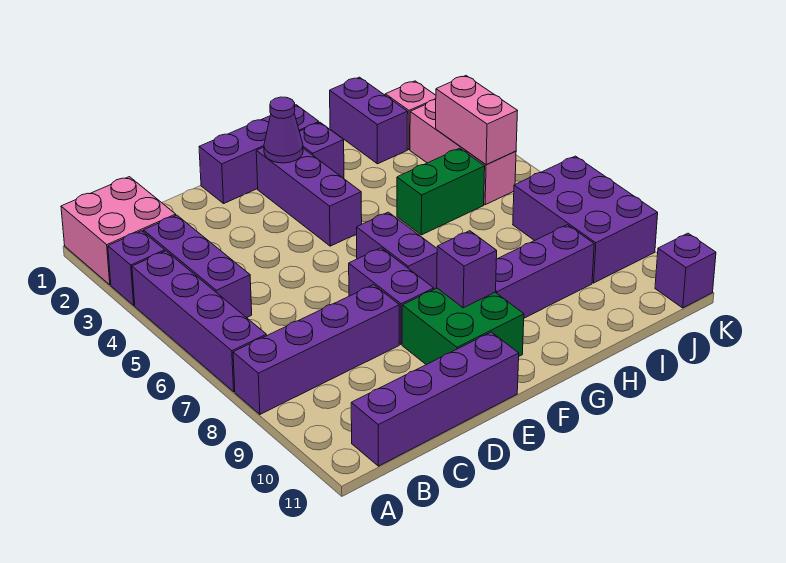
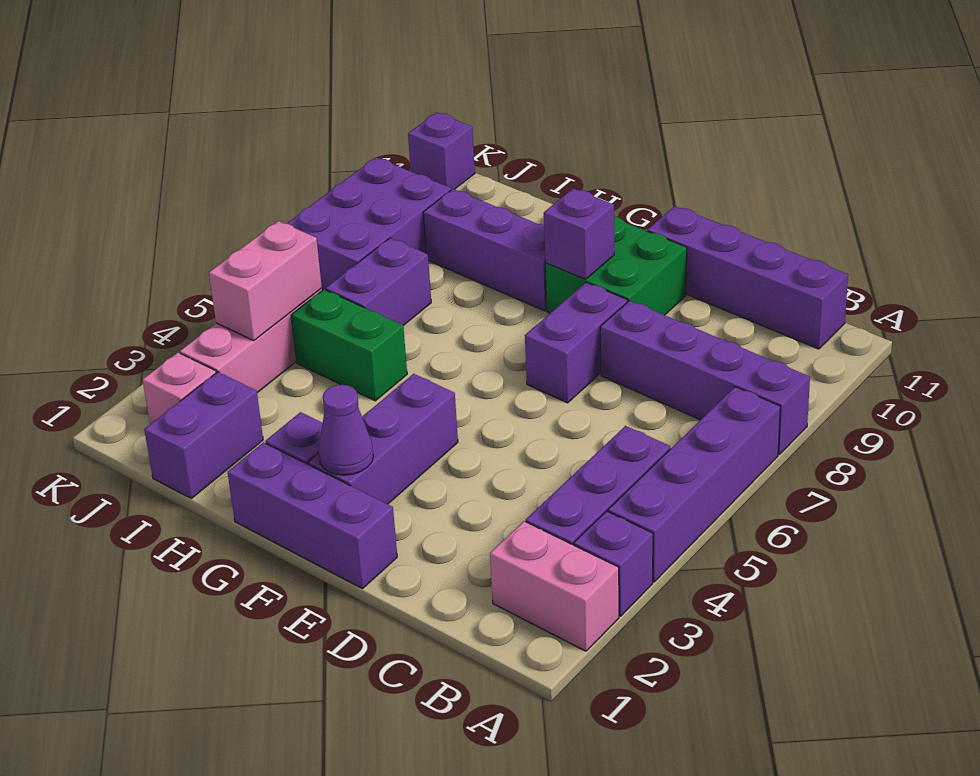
pink brick A1:B2 level 1 -> pink brick A2:B2 level 1
purple brick F6:F7 level 1 -> purple brick I6:I7 level 1

